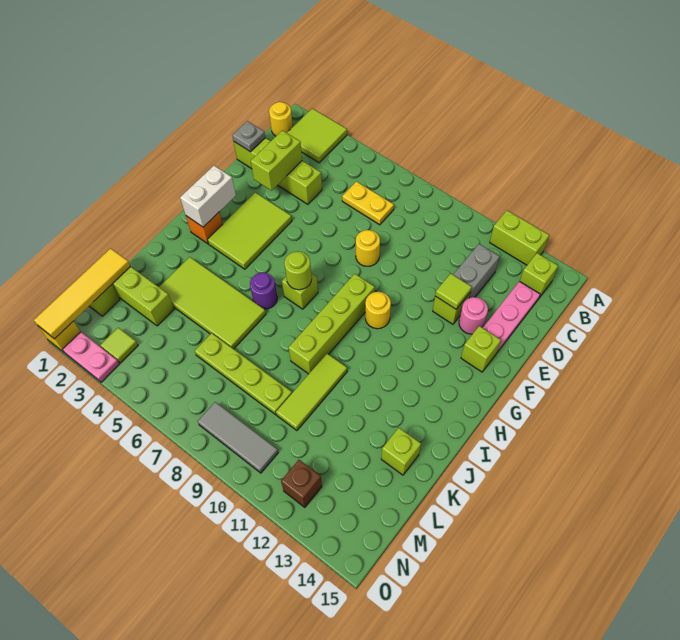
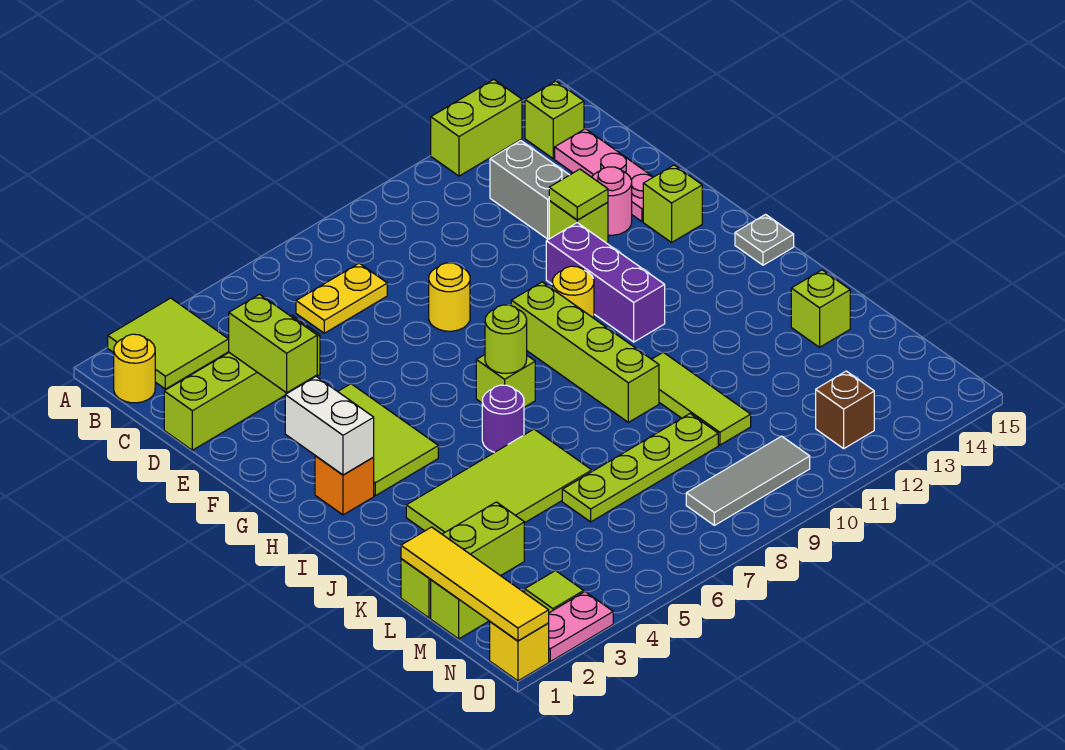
grey plate D1 level 2 -> grey plate H15 level 1
none -> purple brick F11:H11 level 1

